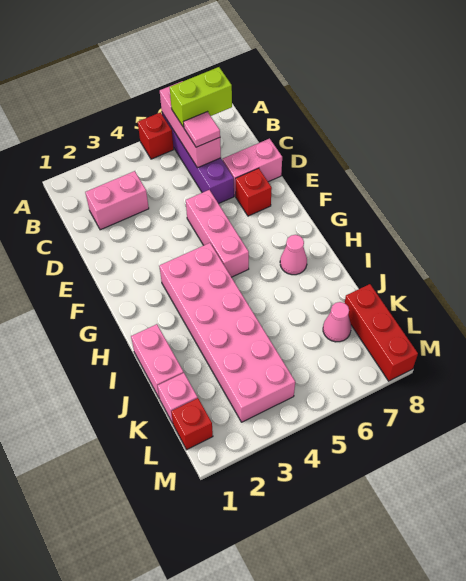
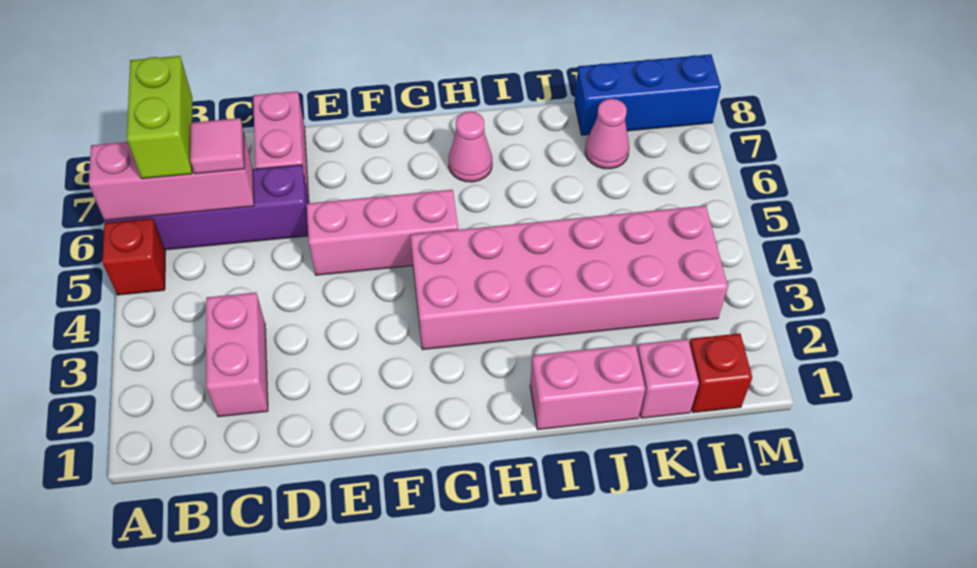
red brick E7 level 1 -> none
red brick K8:M8 level 1 -> blue brick K8:M8 level 1

